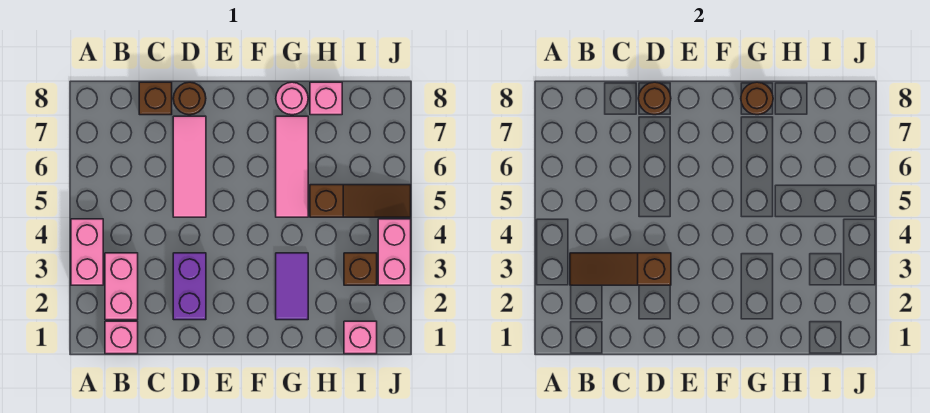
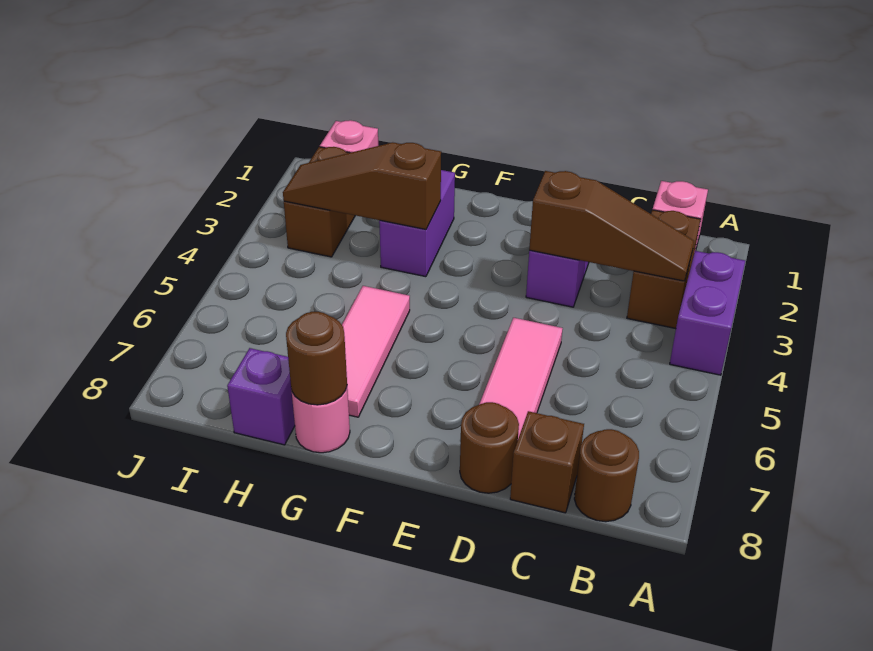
pink brick A3:A4 level 1 -> purple brick A3:A4 level 1
pink brick B2:B3 level 1 -> brown brick B2:B3 level 1
brown round brick D8 level 2 -> brown round brick B8 level 1
purple tile G2:G3 level 1 -> purple brick G2:G3 level 1
brown slope H5:J5 level 1 top H -> brown slope G3:I3 level 2 top G
pink brick H8 level 1 -> purple brick H8 level 1
brown brick I3 level 1 -> brown brick I2:I3 level 1
pink brick J3:J4 level 1 -> none

